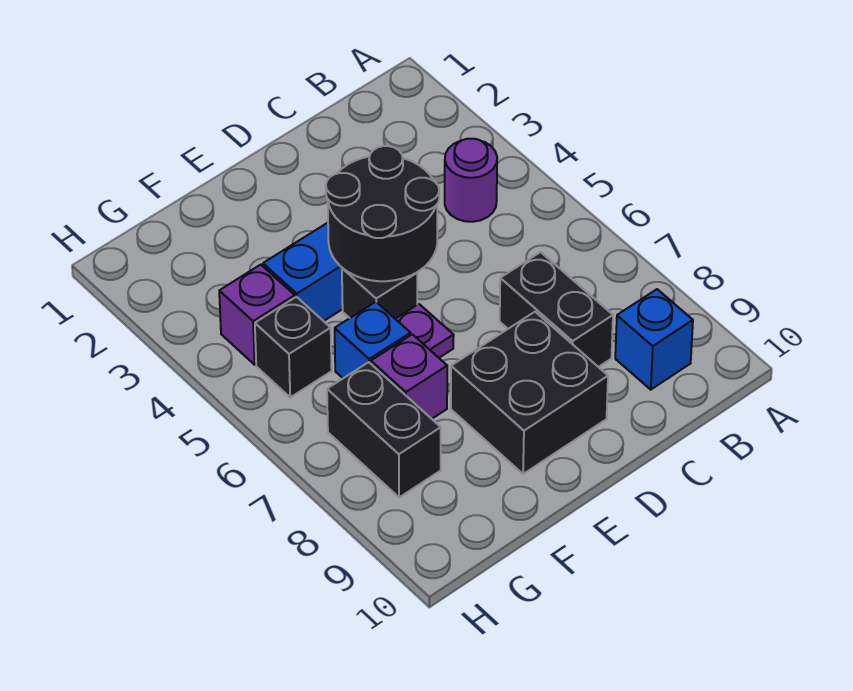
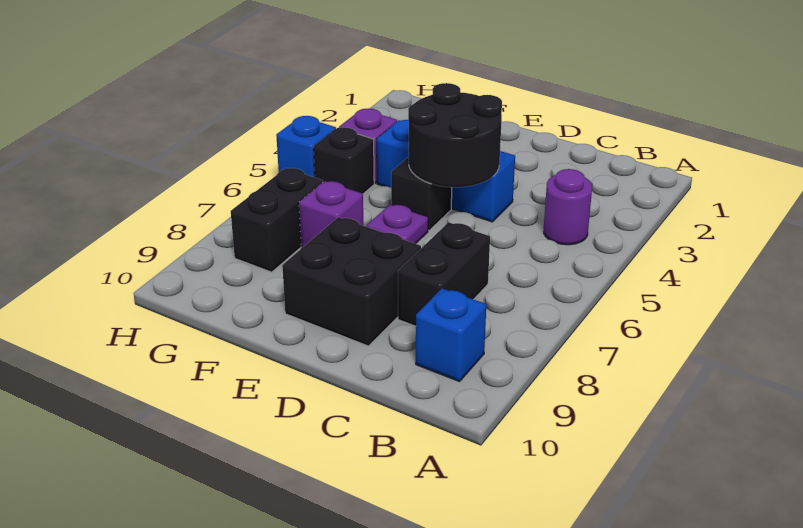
blue brick F6 level 1 -> blue brick H5 level 1

